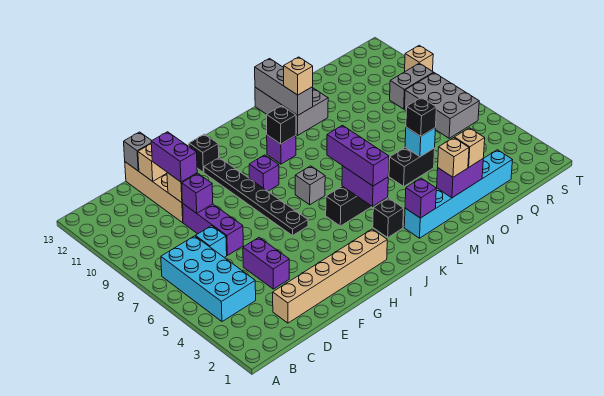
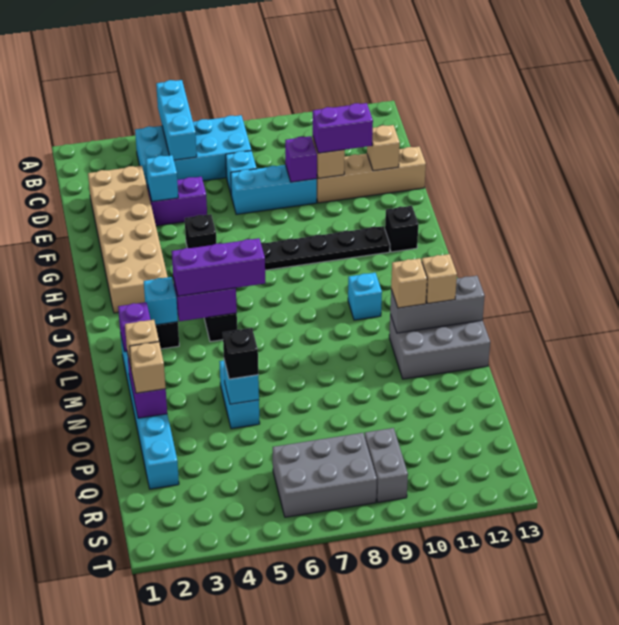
none -> cyan brick A5:C5 level 2
tan brick D2:I2 level 1 -> tan brick D2:I3 level 1
none -> cyan brick E4 level 2
purple brick E7:E9 level 1 -> cyan brick E7:E9 level 1
grey brick E13 level 2 -> none
purple brick I9 level 1 -> none
grey brick J7 level 1 -> none
none -> cyan brick K3 level 2
purple brick K10 level 1 -> cyan brick K10 level 1
black brick K10 level 2 -> black brick G5 level 1
black brick N5:O5 level 1 -> cyan brick N5:O5 level 1
tan brick T10 level 1 -> tan brick M12 level 3

